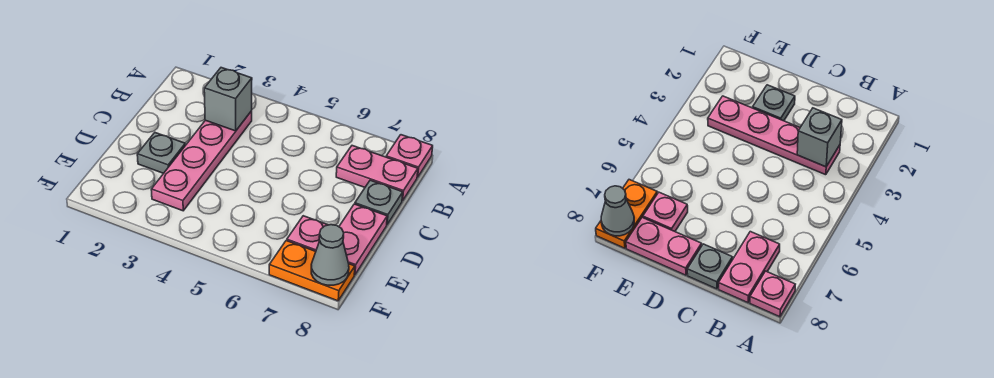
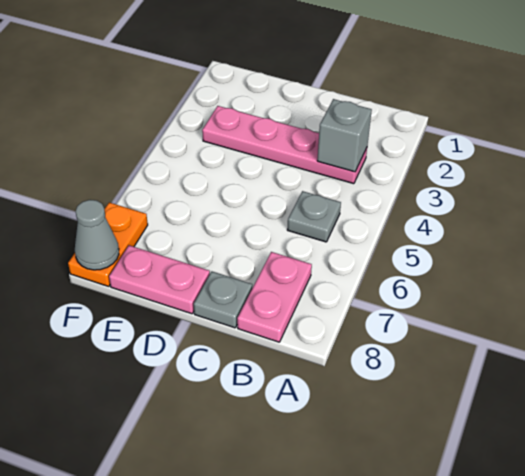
pink plate A8 level 1 -> none
grey plate D2 level 1 -> grey plate B5 level 1
pink plate E7 level 1 -> none

